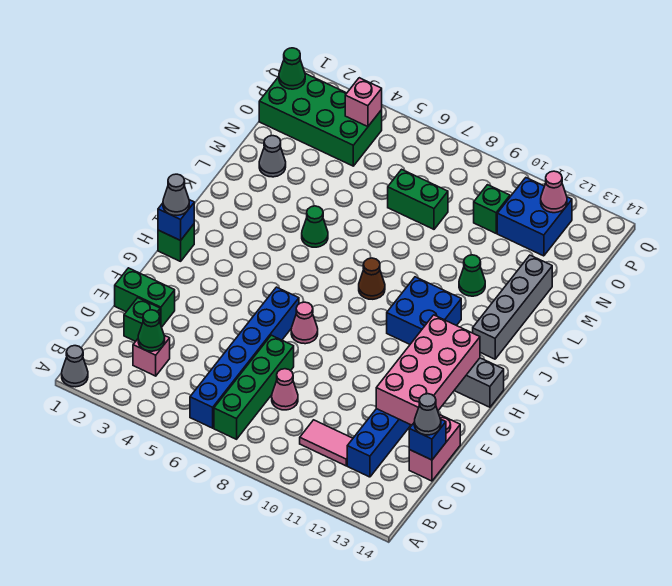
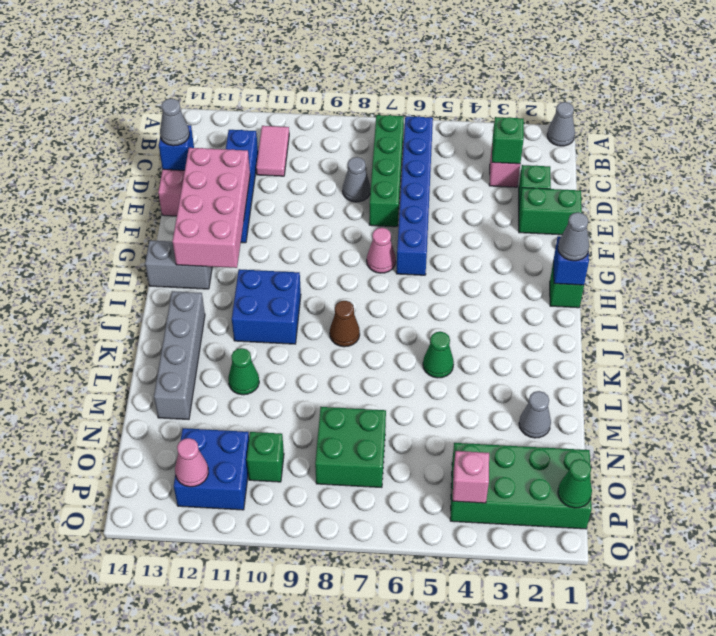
green cone C3 level 2 -> green brick C3 level 2
pink tile C10:C11 level 1 -> pink tile B11:C11 level 1
pink cone D8 level 1 -> grey cone D8 level 1
green brick N7:N8 level 1 -> green brick N7:O8 level 1

